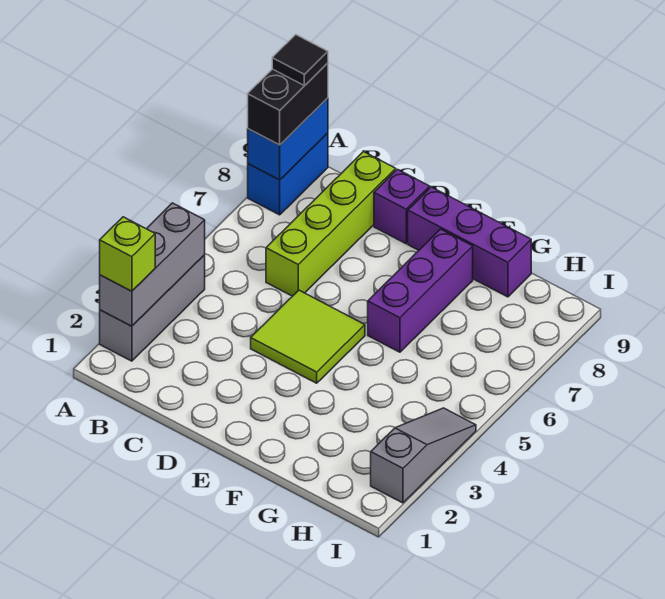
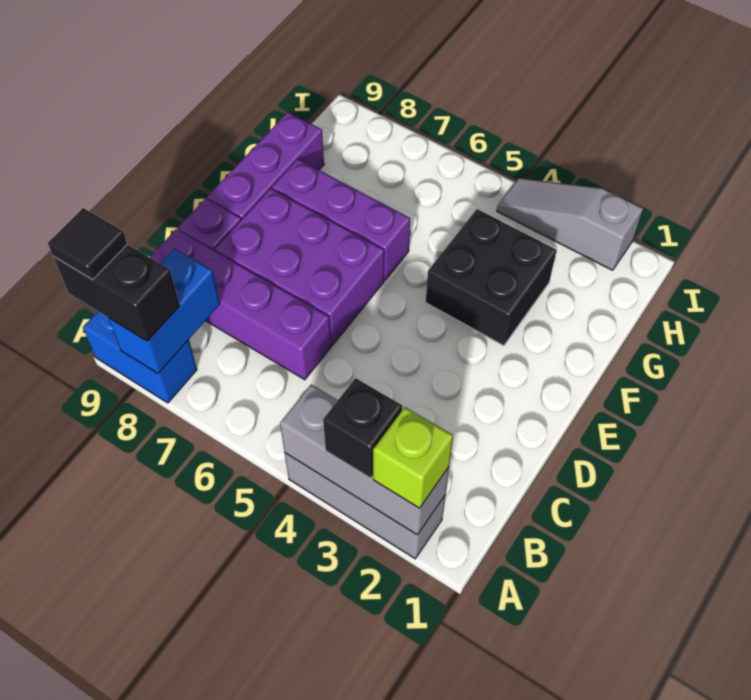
none -> black brick A3 level 3
blue brick A8:A9 level 2 -> blue brick A8:B8 level 2
lime brick C6:C9 level 1 -> purple brick C6:C9 level 1
lime tile D4:E5 level 1 -> none
none -> purple brick D6:E8 level 1
none -> black brick F3:G4 level 1

